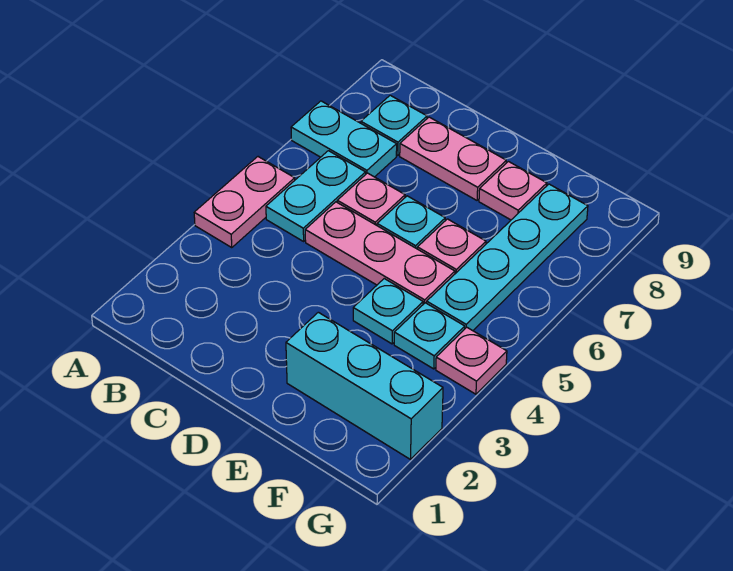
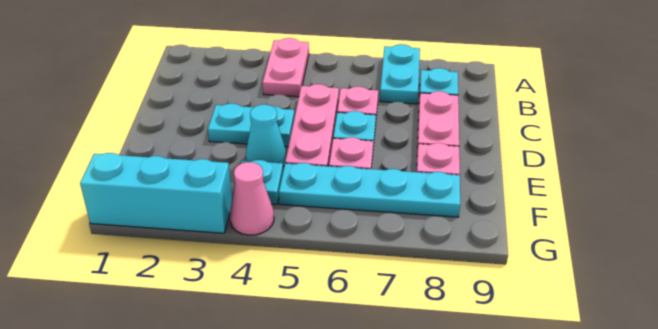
pink plate A4:A5 level 1 -> pink plate A4:B4 level 1
cyan plate B5:B6 level 1 -> cyan plate D3:D4 level 1
cyan brick E2:G2 level 1 -> cyan brick G1:G3 level 1
cyan plate E4 level 1 -> cyan cone E4 level 1
pink plate G4 level 1 -> pink cone G4 level 1

